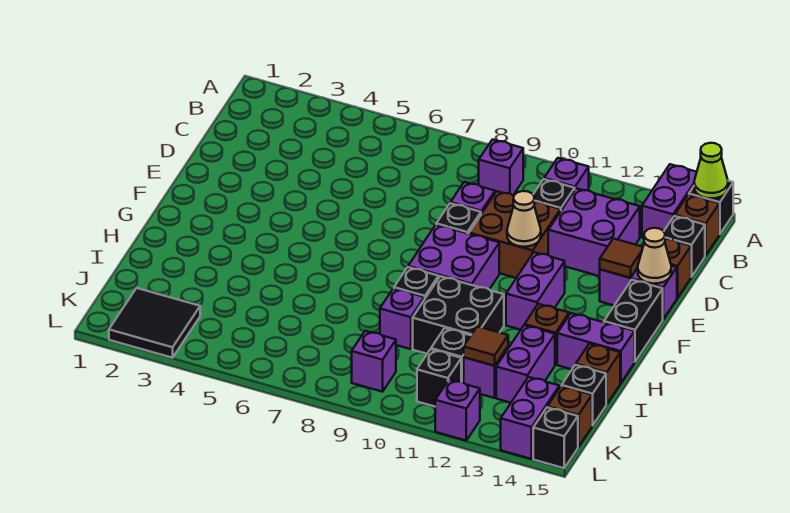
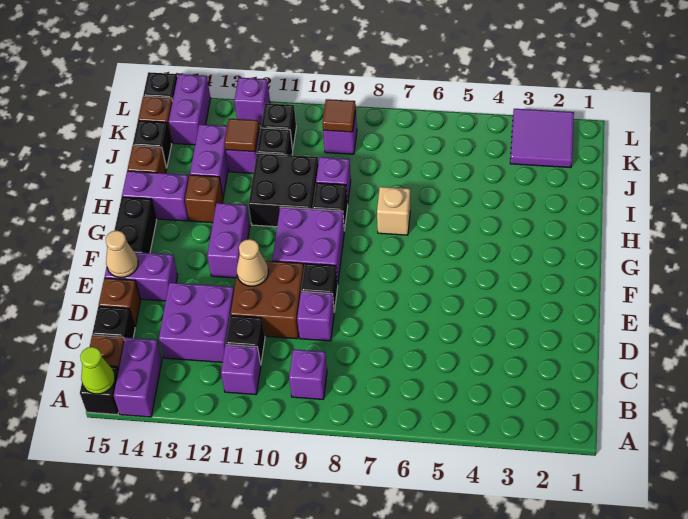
brown tile E14 level 2 -> brown tile K9 level 2
none -> tan brick H7 level 1
black tile K2:L3 level 1 -> purple tile K2:L3 level 1

